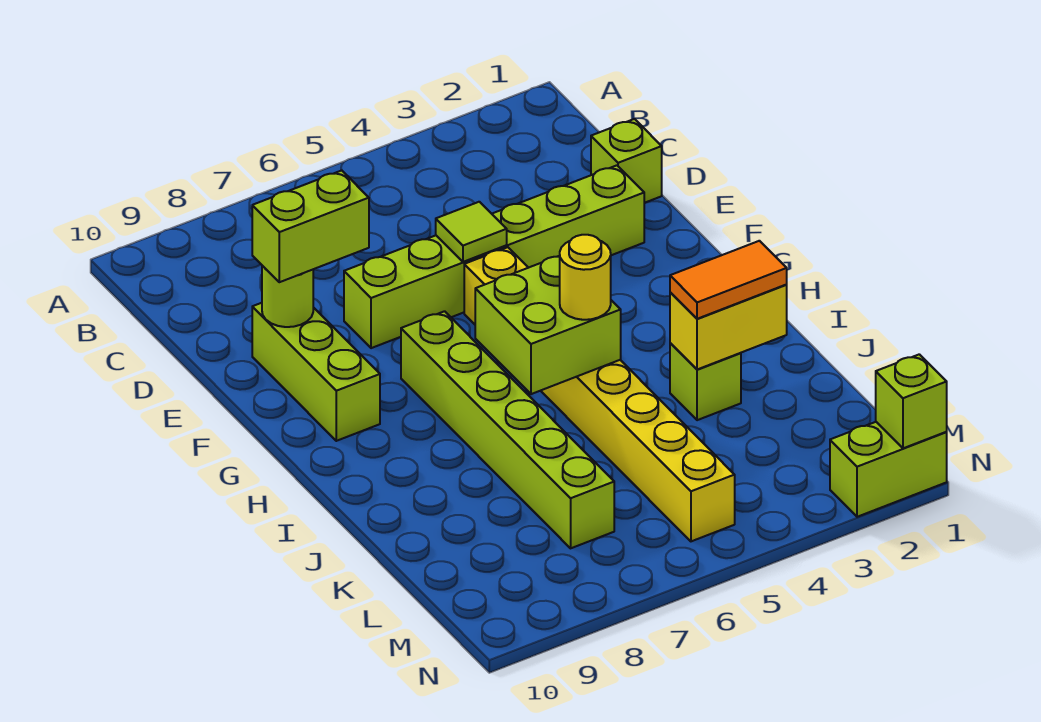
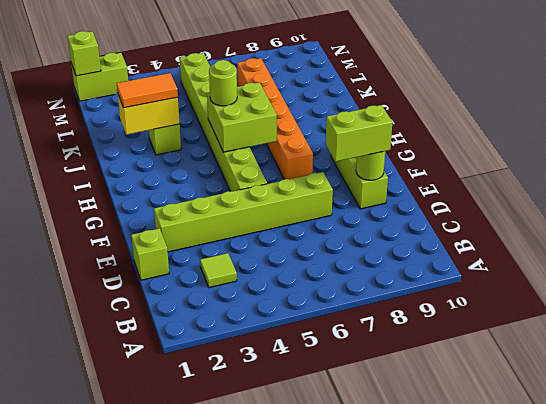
lime tile E5 level 2 -> lime tile C3 level 1
yellow brick F5:M5 level 1 -> lime brick F5:M5 level 1
lime brick G7:L7 level 1 -> orange brick G7:L7 level 1
yellow round brick I5 level 3 -> lime round brick I5 level 3

